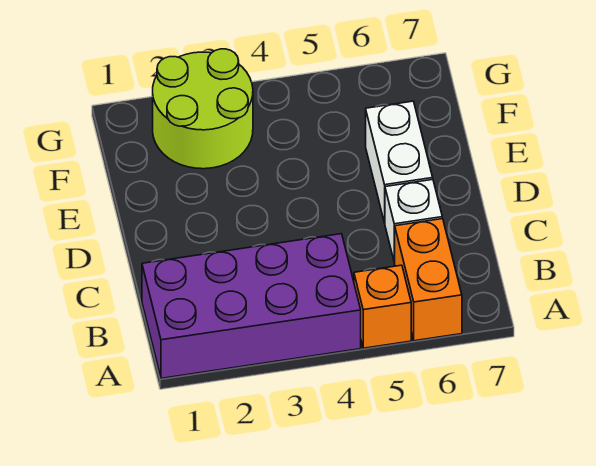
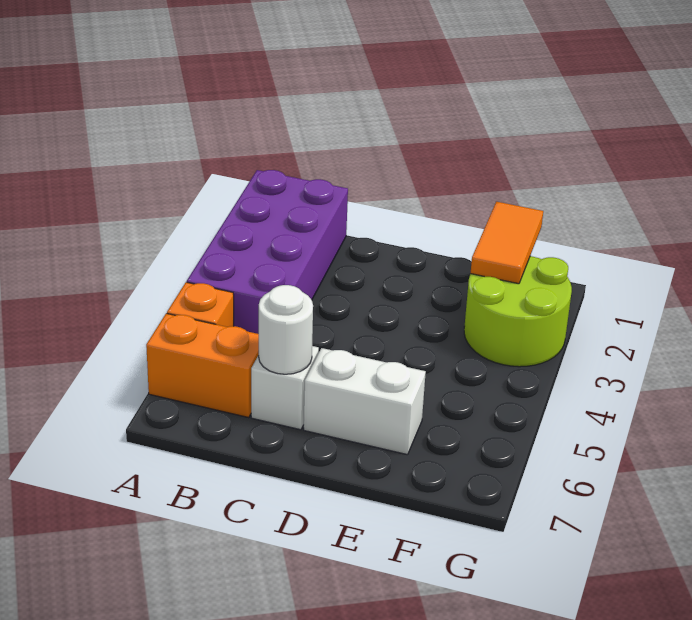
none -> white round brick C6 level 2
none -> orange tile F1:F2 level 2

